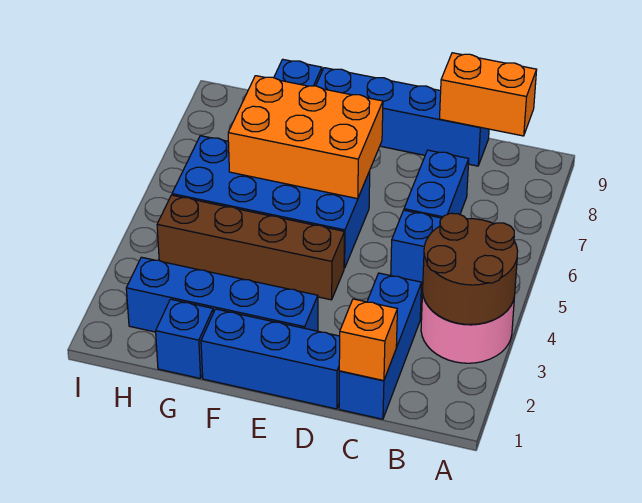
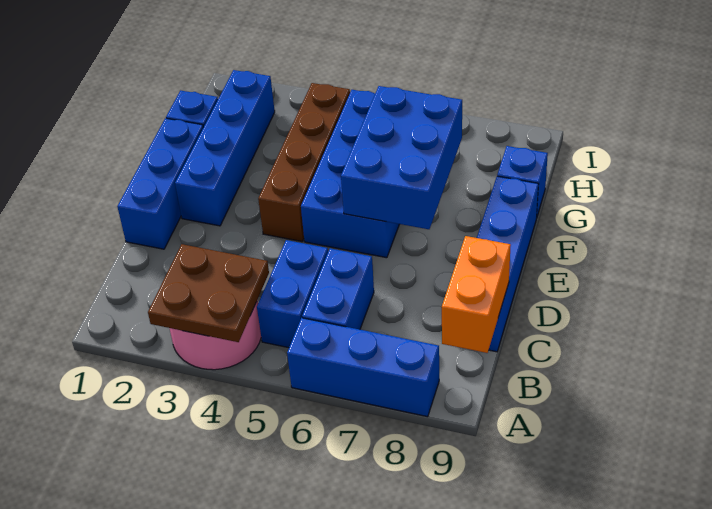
brown round brick A3:B4 level 2 -> brown plate A3:B4 level 2
blue brick C1:C3 level 1 -> blue brick A6:A8 level 1
orange brick C1 level 2 -> none
blue brick C6:C7 level 1 -> blue brick B6:C6 level 1
orange brick E6:G7 level 2 -> blue brick E6:G7 level 2

